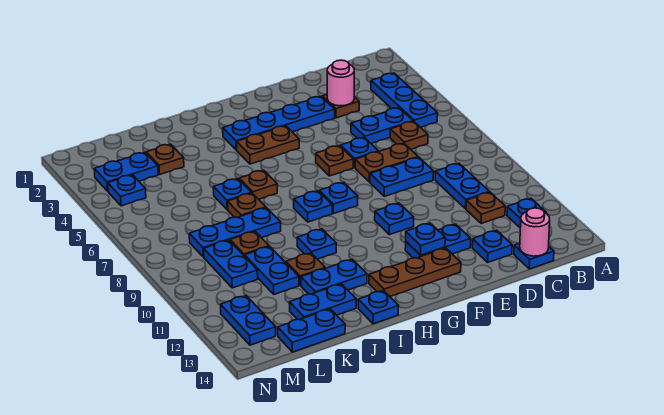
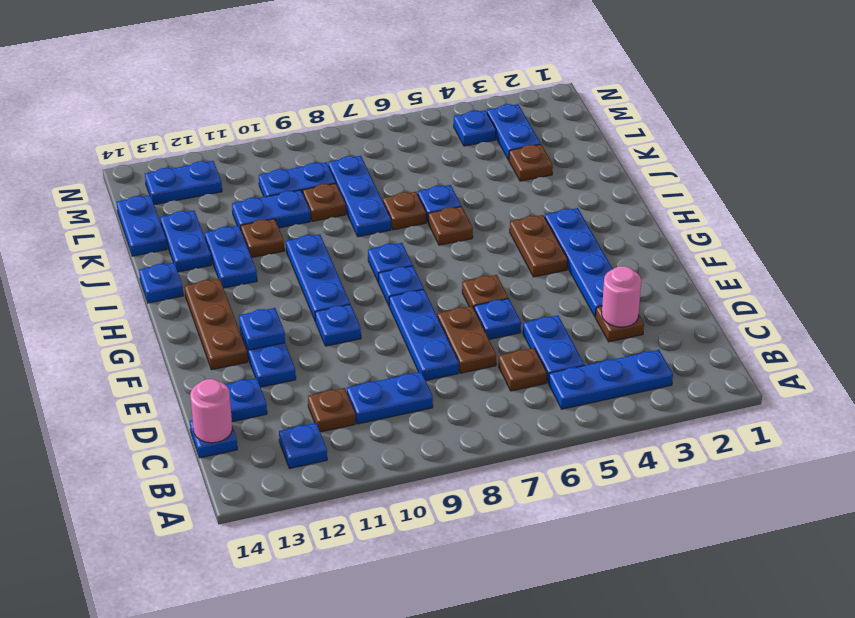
blue plate D8:E8 level 1 -> blue plate D8:F8 level 1
blue plate I10 level 1 -> blue plate G10:I10 level 1

